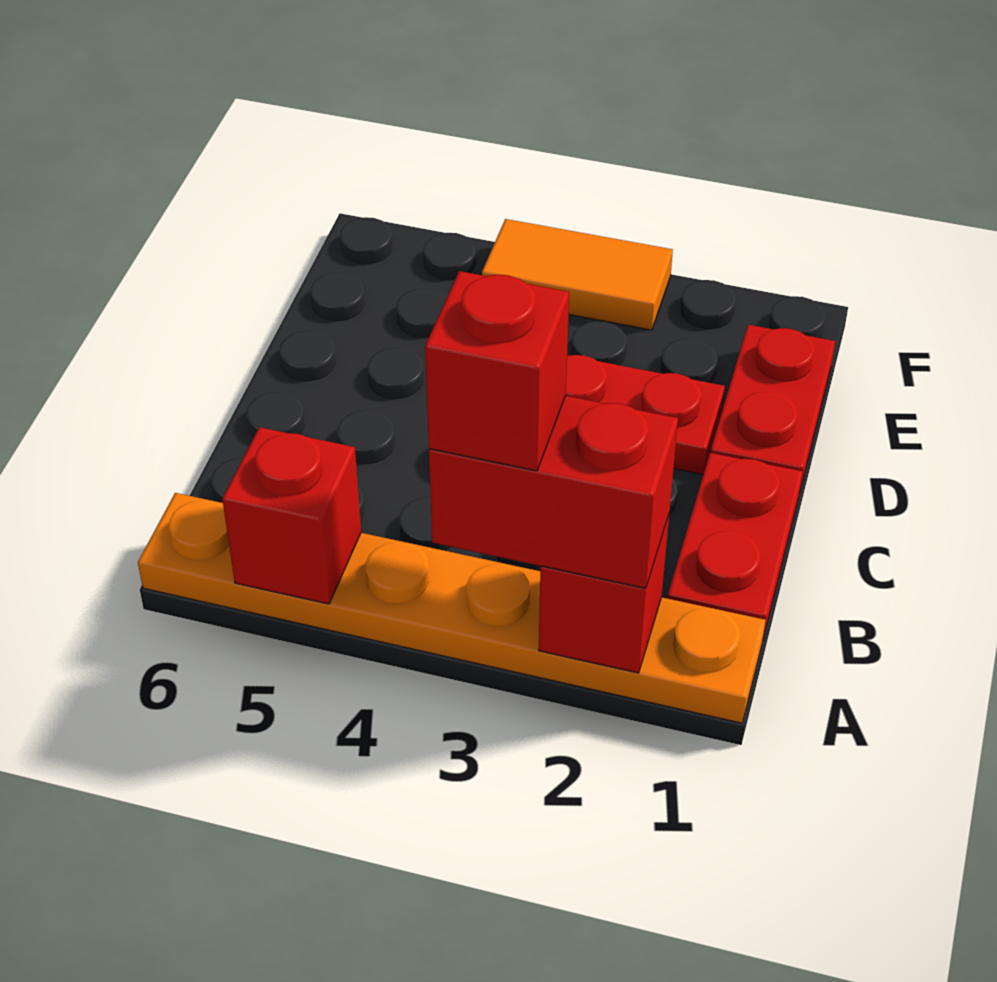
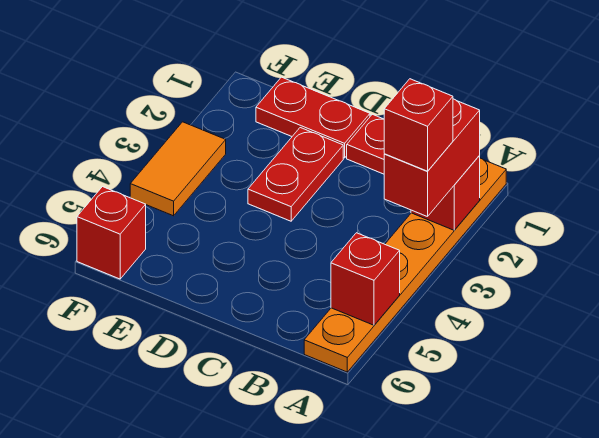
none -> red brick F6 level 1

